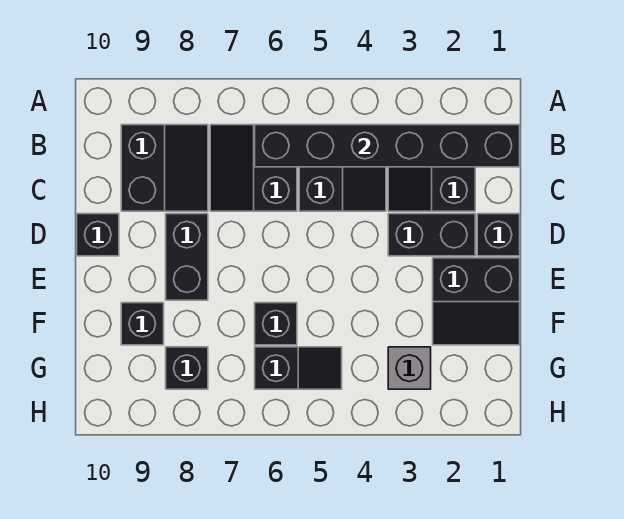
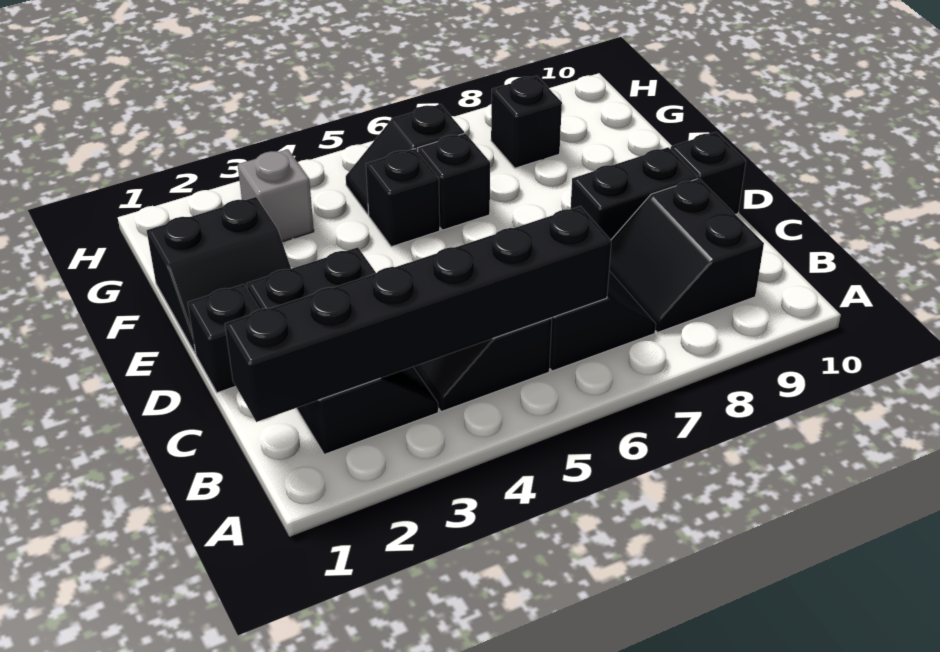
black brick D8:E8 level 1 -> black brick D8:D9 level 1
black slope E1:F2 level 1 top E -> black slope E1:F2 level 1 top F
black brick F9 level 1 -> black brick F5 level 1

